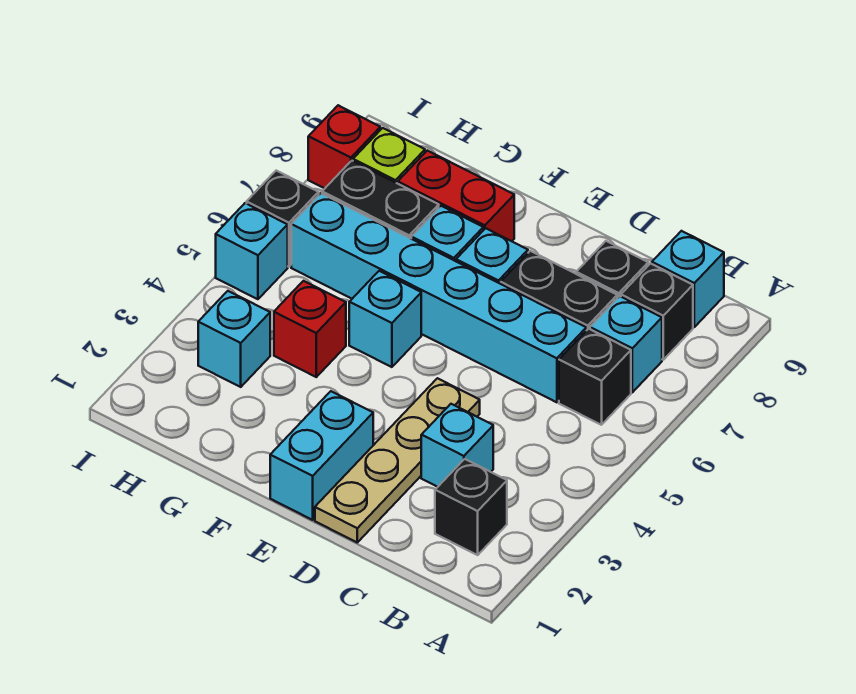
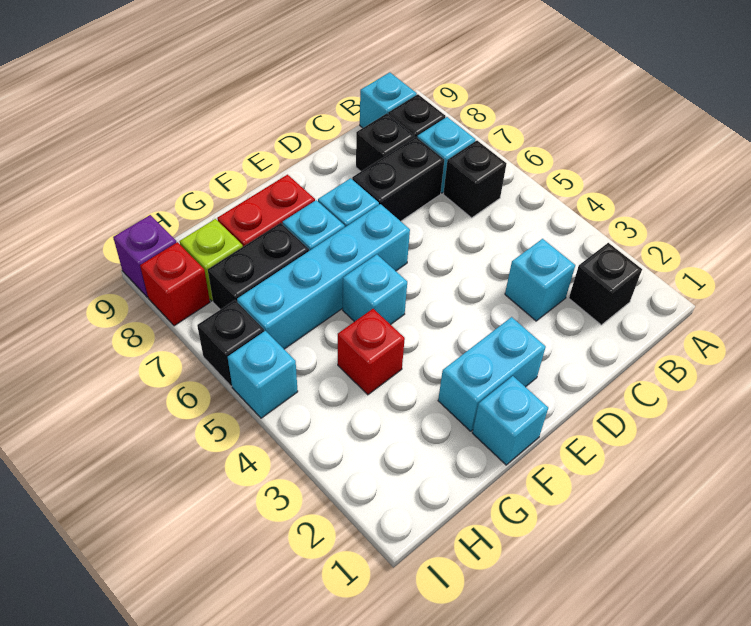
cyan brick C6:H6 level 1 -> cyan brick E6:H6 level 1
tan plate D1:D4 level 1 -> none
cyan brick E1:E2 level 1 -> cyan brick E2:F2 level 1
cyan brick H3 level 1 -> cyan brick F1 level 1
none -> purple brick I9 level 1

